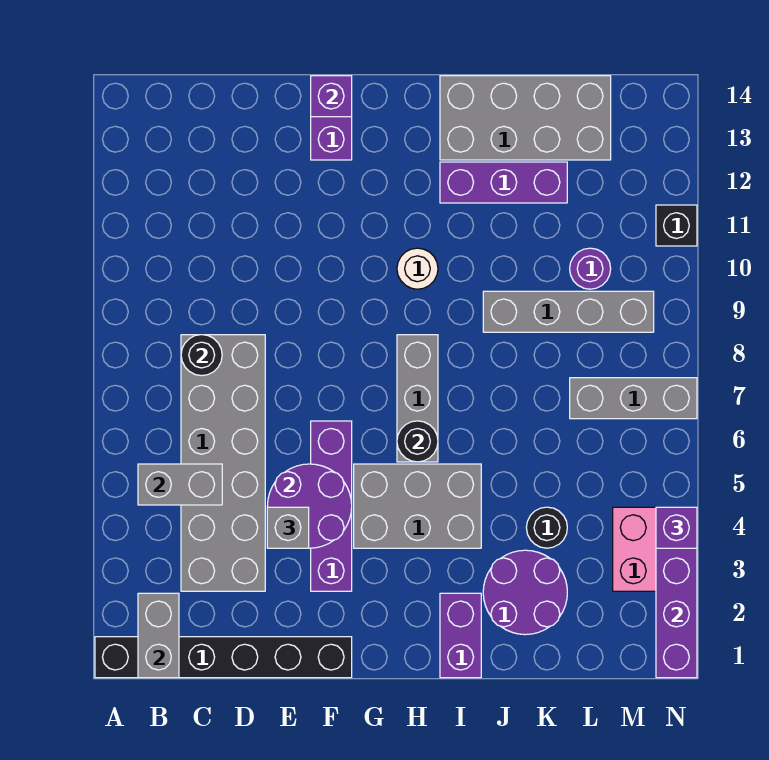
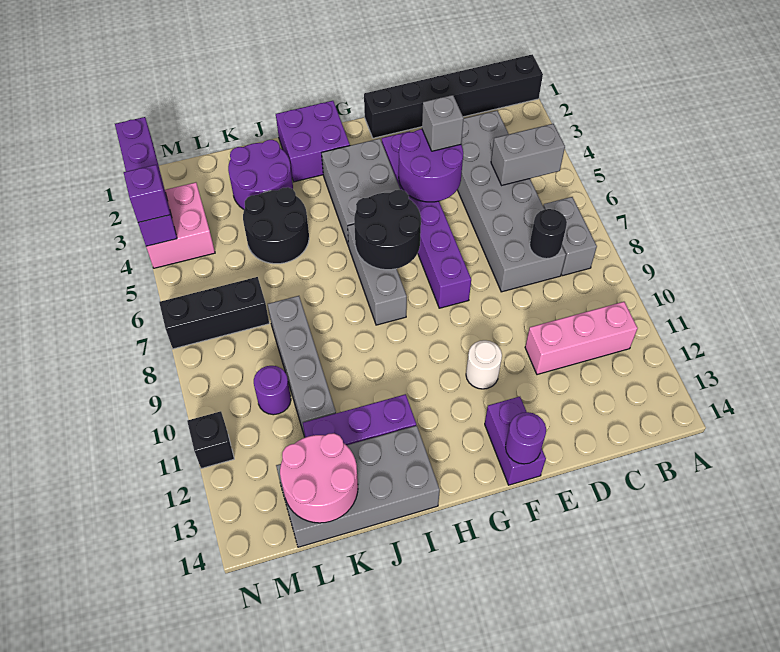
grey brick B1:B2 level 2 -> grey brick B7:B8 level 1
none -> pink brick B11:D11 level 1
purple brick F3:F6 level 1 -> purple brick F3:F8 level 1
purple brick F14 level 2 -> purple round brick F14 level 2
grey brick G4:I5 level 1 -> grey brick G3:H5 level 1
black round brick H6 level 2 -> black round brick G6:H7 level 2
white round brick H10 level 1 -> white round brick F11 level 1
purple brick I1:I2 level 1 -> purple brick H1:I2 level 1
grey brick J9:M9 level 1 -> grey brick K8:K11 level 1
black round brick K4 level 1 -> black round brick J4:K5 level 1
none -> pink round brick K13:L14 level 2
grey brick L7:N7 level 1 -> black brick L7:N7 level 1

